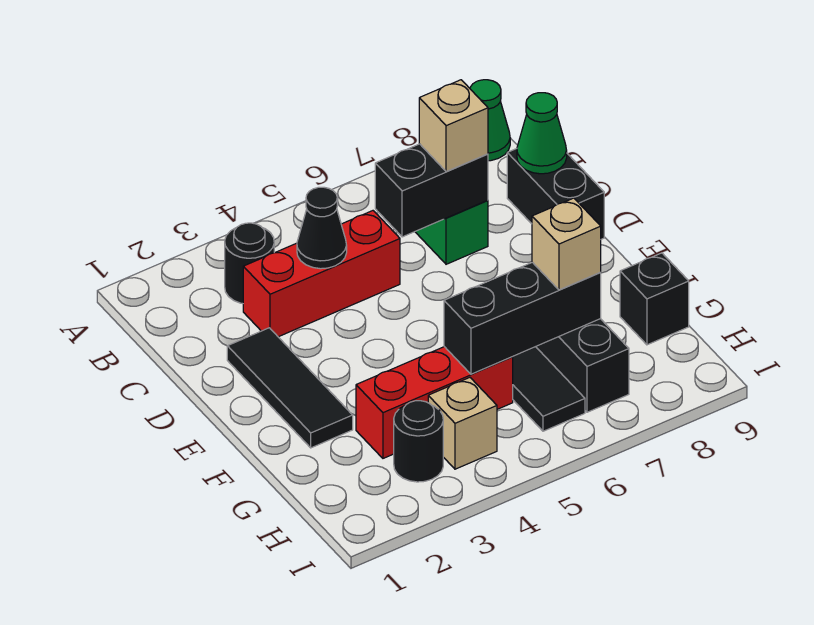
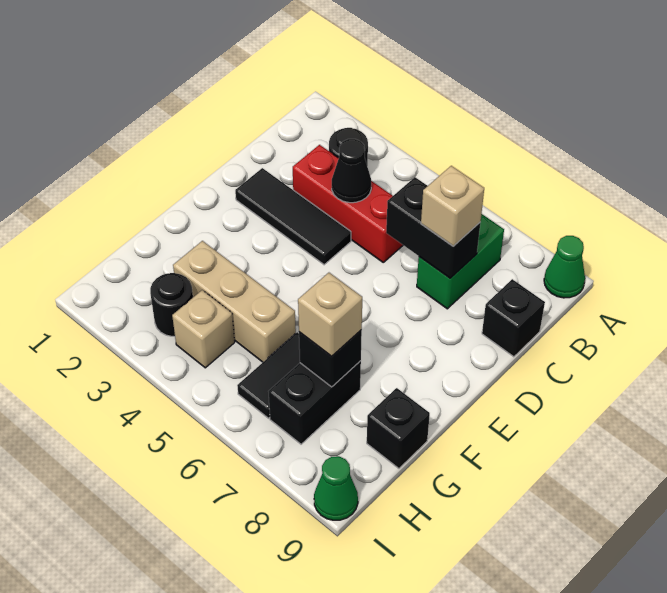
black brick C9:D9 level 1 -> black brick C9 level 1
green cone C9 level 2 -> green cone I9 level 1
black tile D2:F2 level 1 -> black tile D2:D4 level 1
red brick G3:G5 level 1 -> tan brick G3:G5 level 1
black brick G5:G7 level 2 -> black brick G7 level 2

